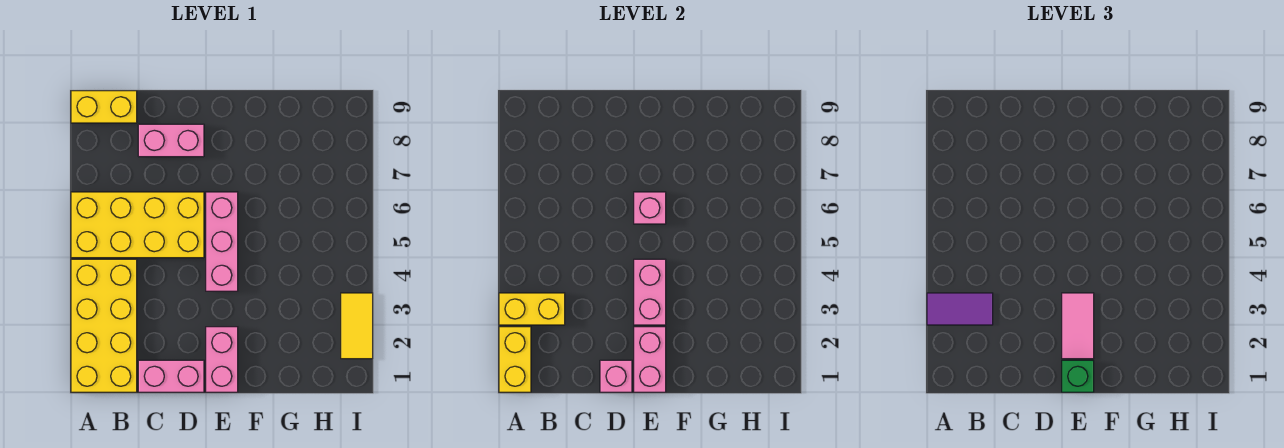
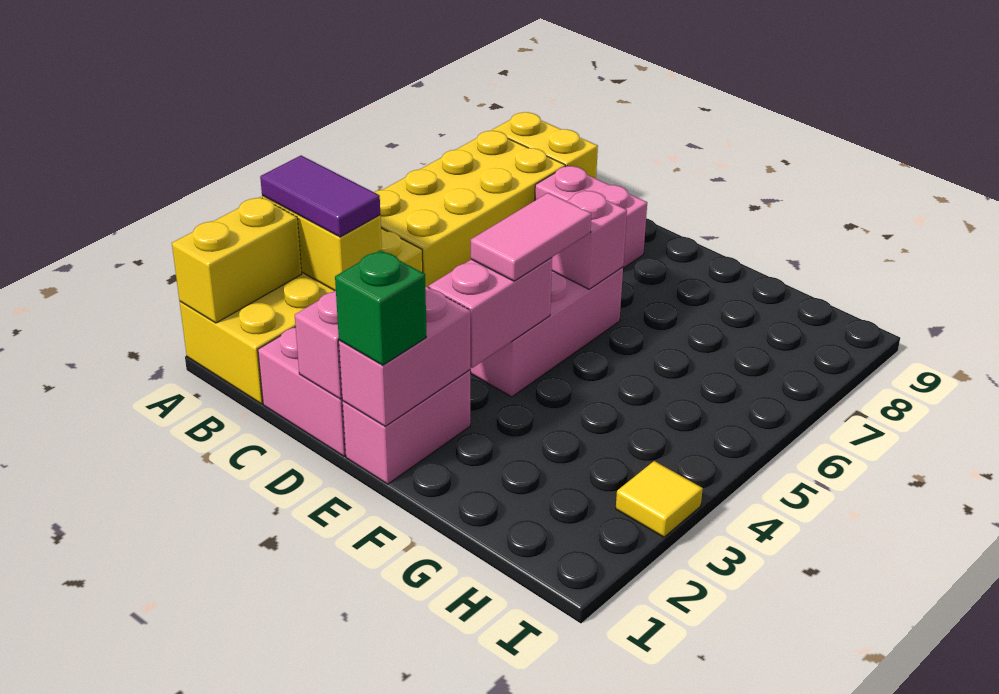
yellow brick A5:D6 level 1 -> yellow brick A5:B8 level 1
pink tile E2:E3 level 3 -> pink tile E4:E5 level 3
yellow tile I2:I3 level 1 -> yellow tile I3 level 1

